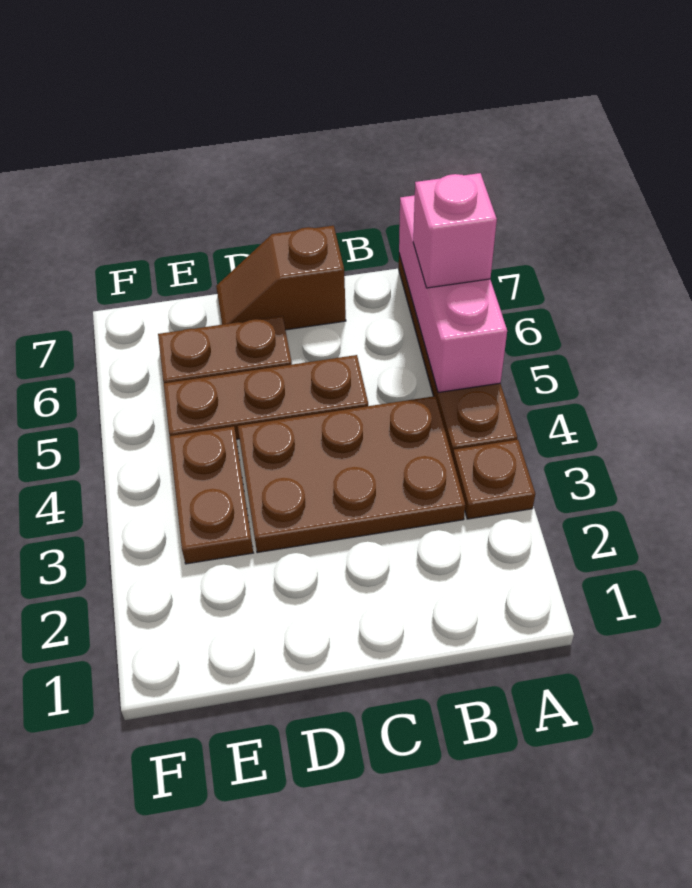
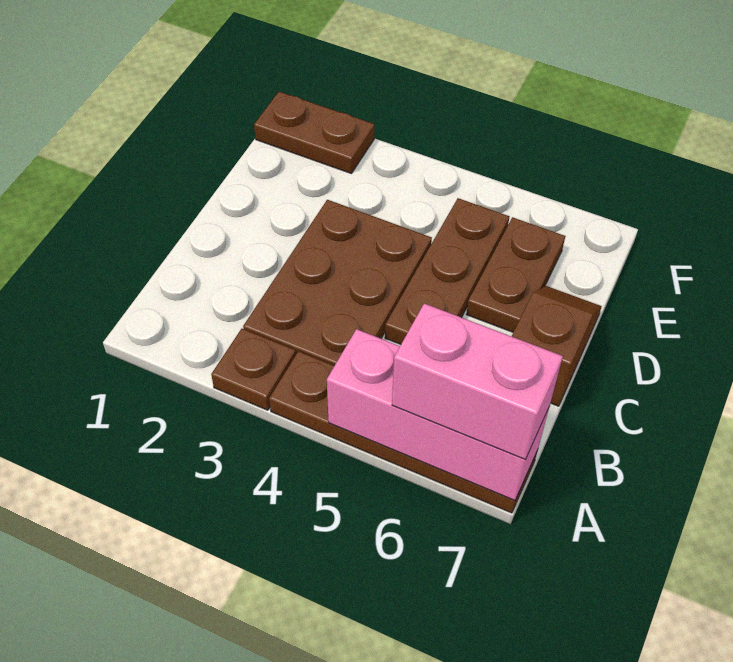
pink brick A6 level 3 -> pink brick A6:A7 level 3
brown plate E3:E4 level 1 -> brown plate F1:F2 level 1

